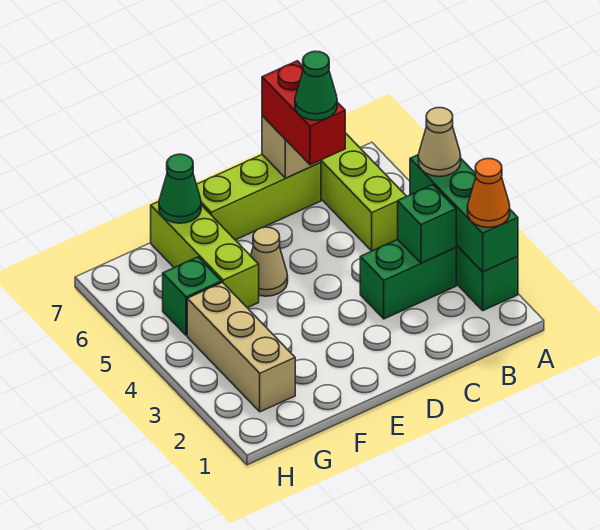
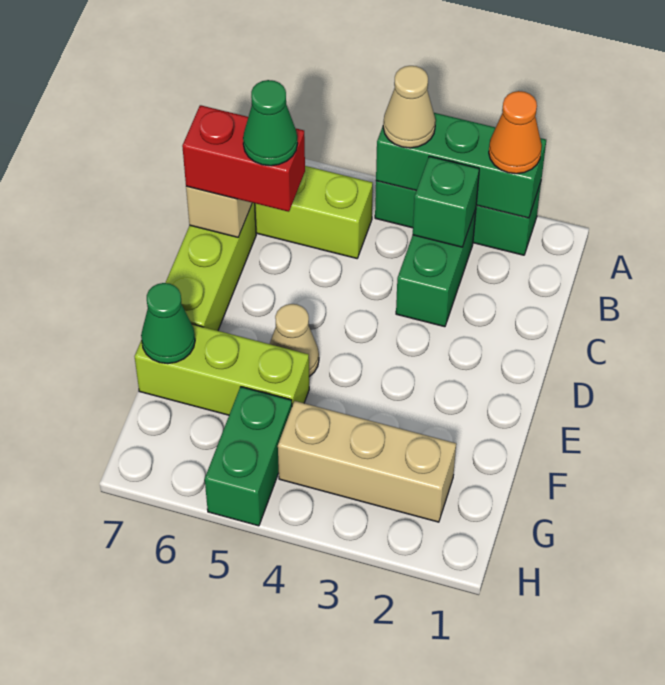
green brick G5 level 1 -> green brick G5:H5 level 1

